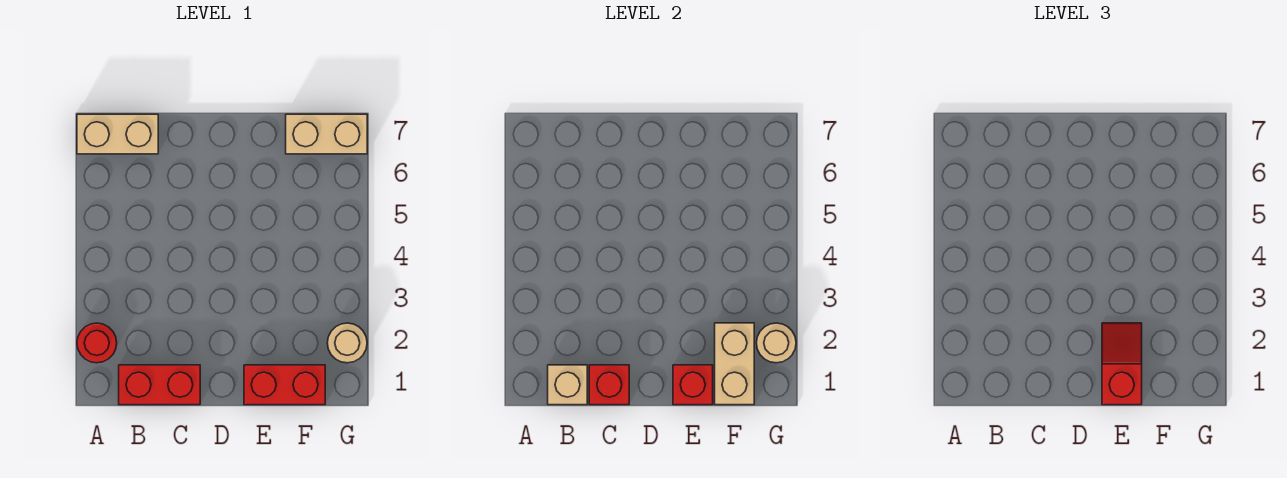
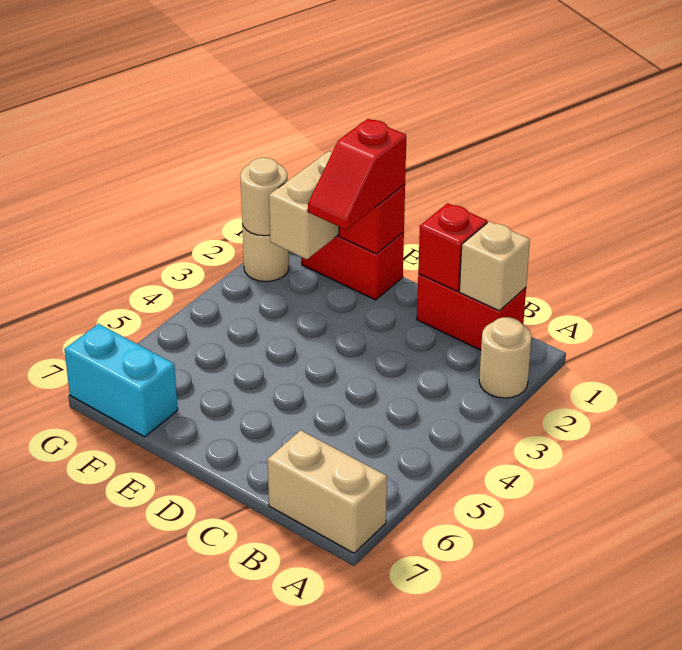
red round brick A2 level 1 -> tan round brick A2 level 1
tan brick F7:G7 level 1 -> cyan brick F7:G7 level 1

